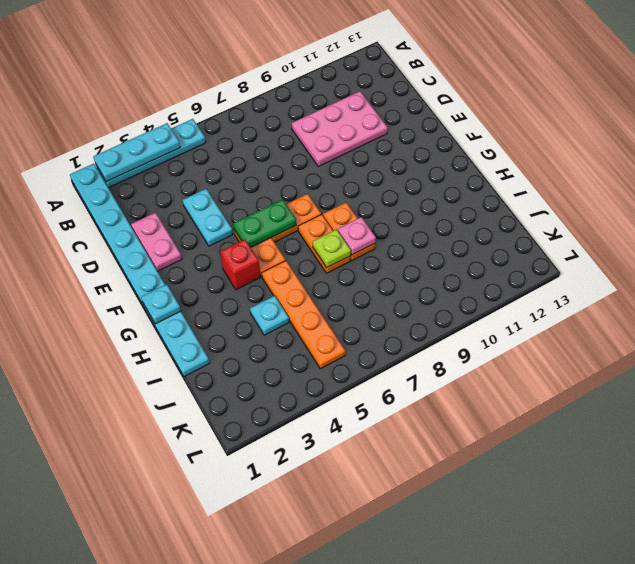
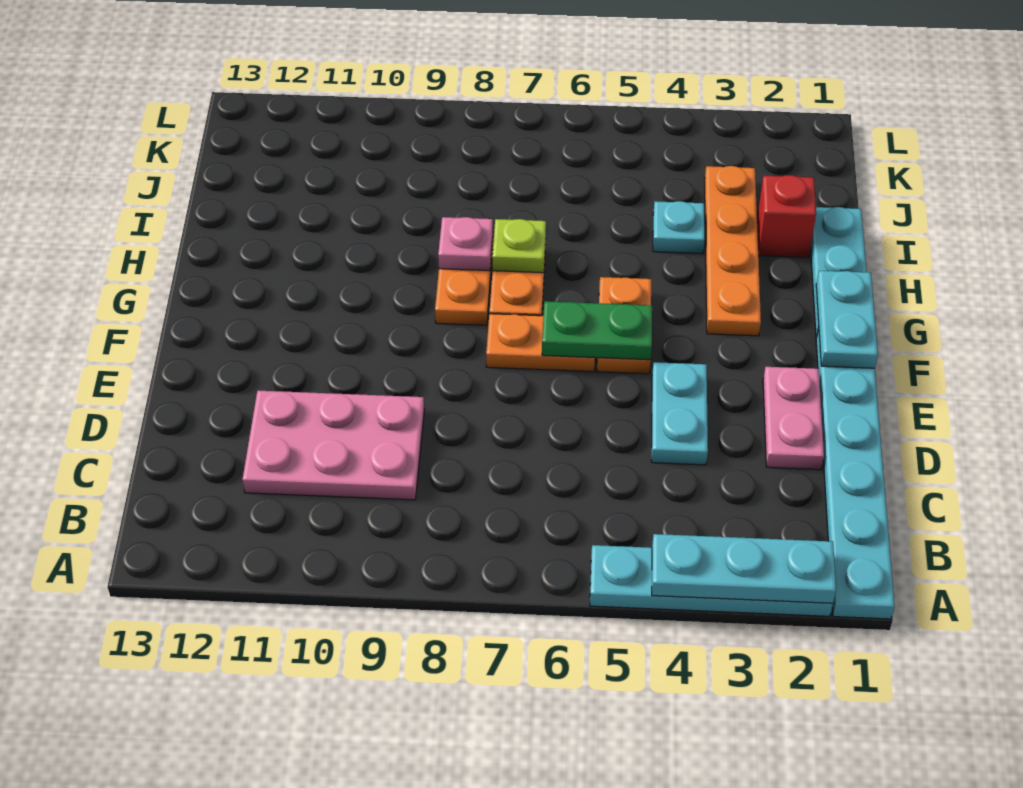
cyan plate G1 level 2 -> cyan plate F1:G1 level 2
red brick G4 level 1 -> red brick I2 level 1
orange plate H5:K5 level 1 -> orange plate G3:J3 level 1

